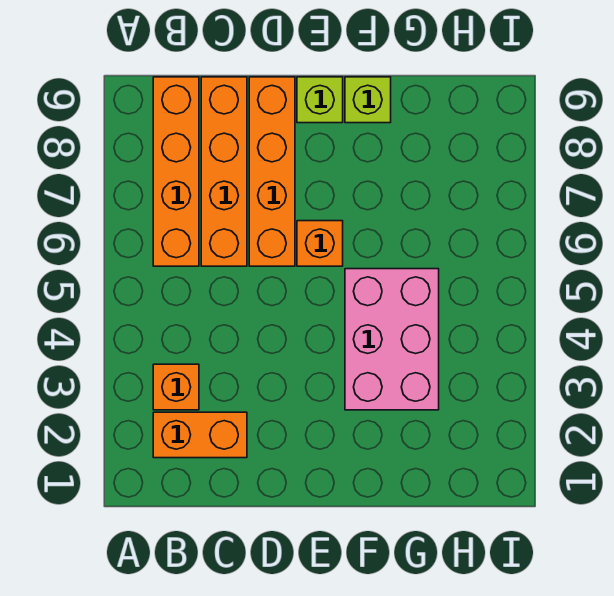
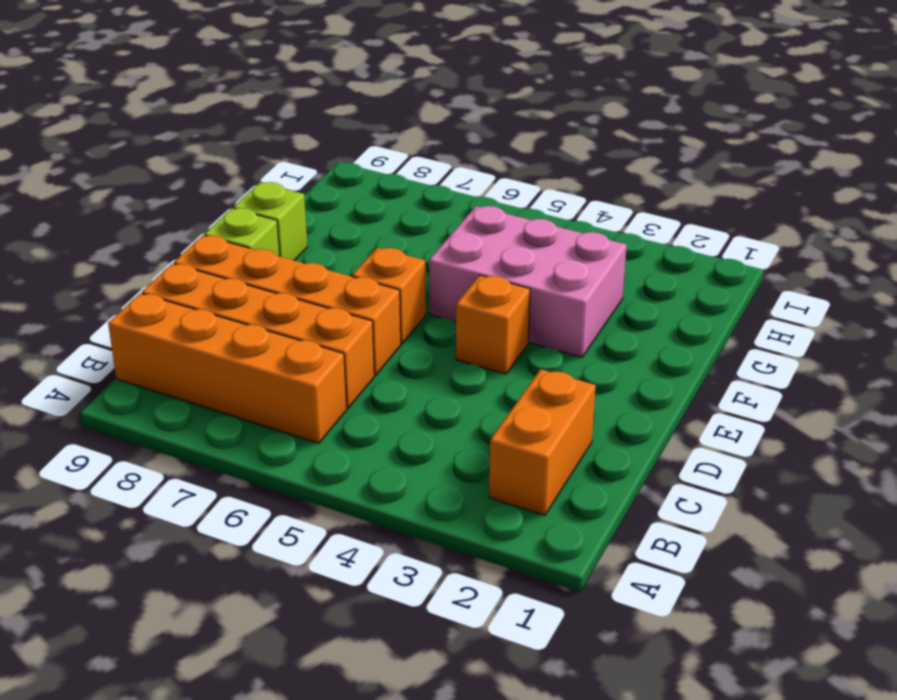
orange brick B3 level 1 -> orange brick E4 level 1

